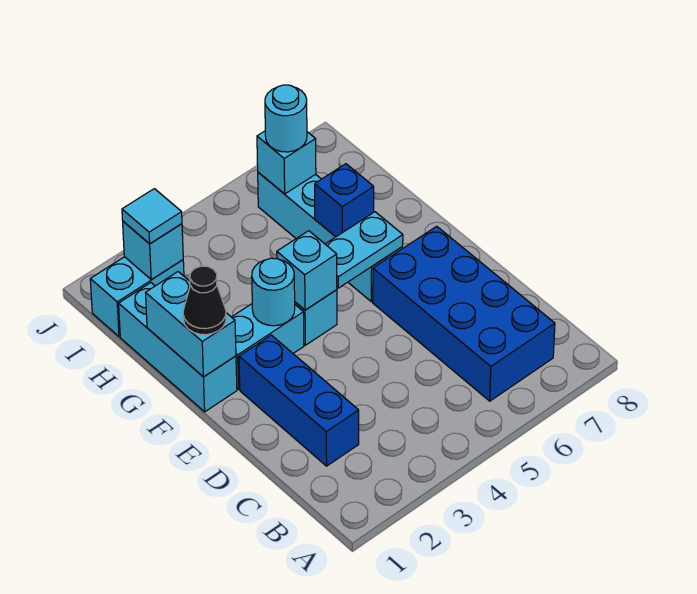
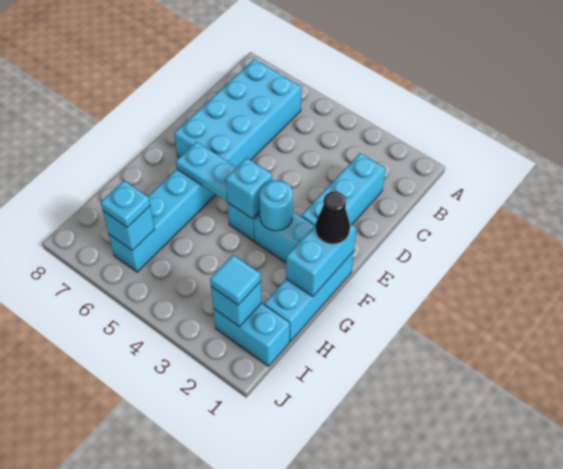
blue brick B6:E7 level 1 -> cyan brick B6:E7 level 1
blue brick C2:E2 level 1 -> cyan brick C2:E2 level 1
blue brick G6 level 2 -> none
cyan round brick I6 level 3 -> cyan plate I6 level 3

